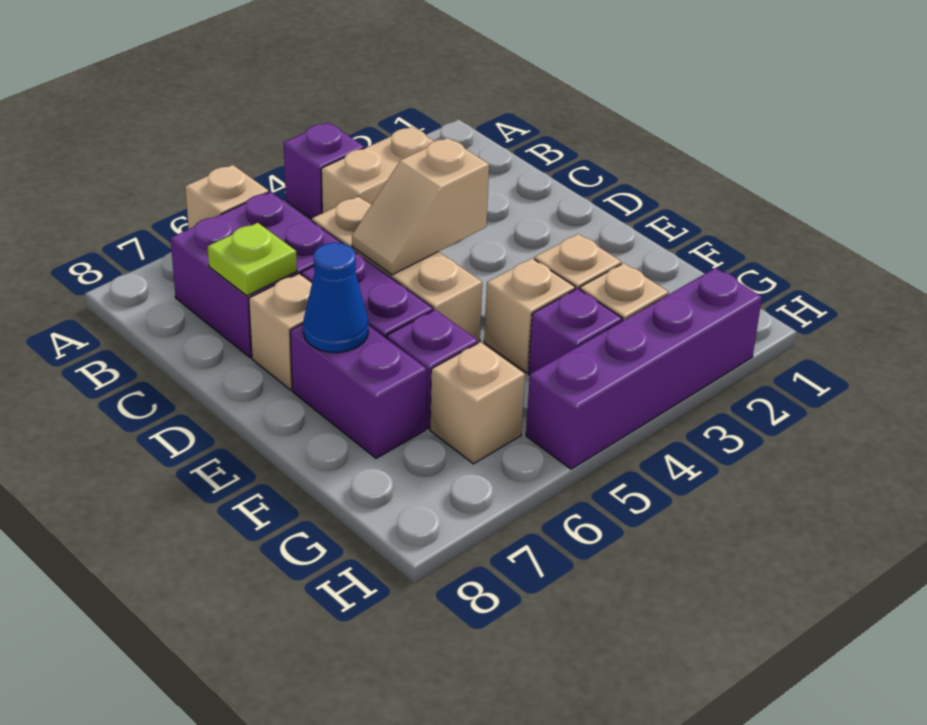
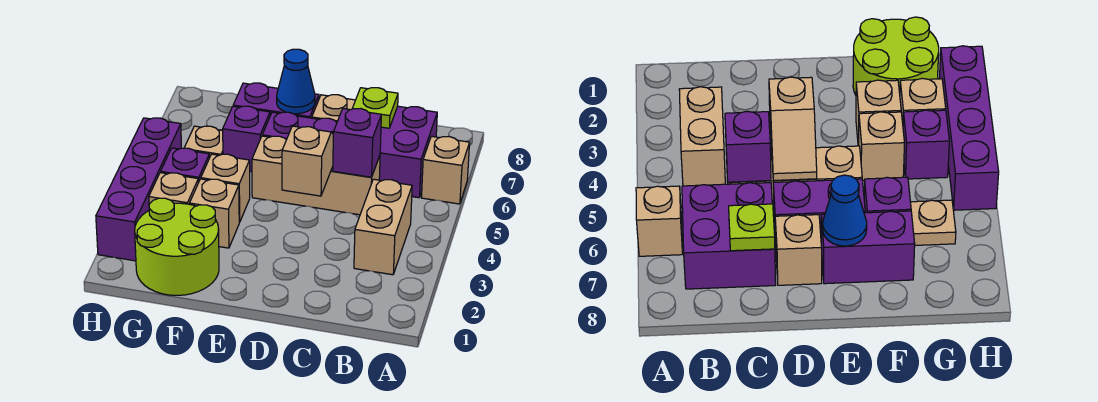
purple brick A4 level 1 -> purple brick C5 level 2
none -> lime round brick F1:G2 level 1
tan brick G6 level 1 -> tan plate G6 level 1

